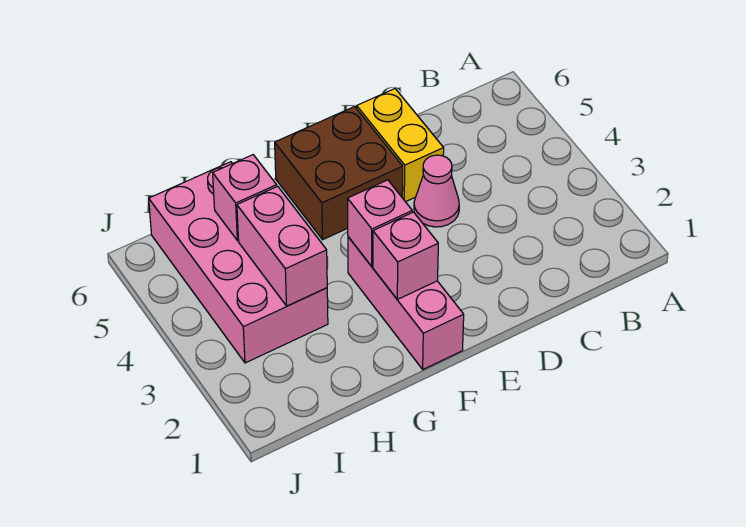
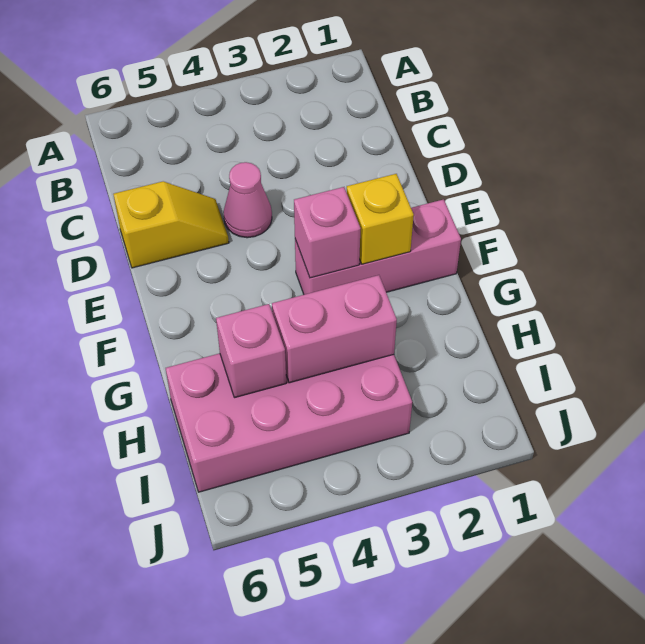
yellow brick D5:D6 level 1 -> yellow slope D5:D6 level 1 top 6
brown brick E5:F6 level 1 -> none
pink brick F2 level 2 -> yellow brick F2 level 2

